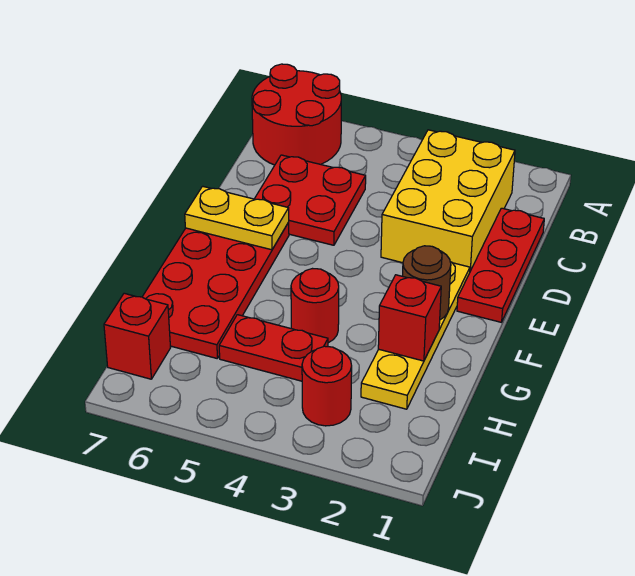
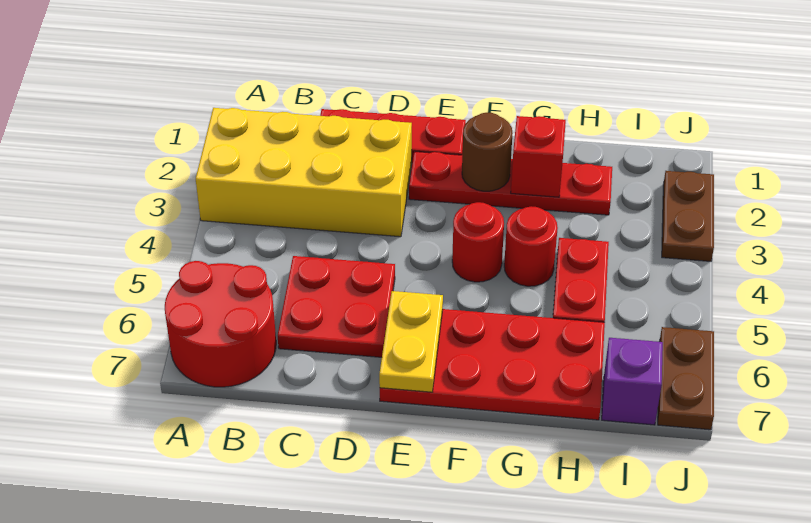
yellow brick B2:D3 level 1 -> yellow brick A2:D3 level 1
yellow plate E2:H2 level 1 -> red plate E2:H2 level 1
red round brick I3 level 1 -> red round brick F4 level 1
red brick I7 level 1 -> purple brick I7 level 1
none -> brown plate J2:J3 level 1
none -> brown plate J6:J7 level 1

